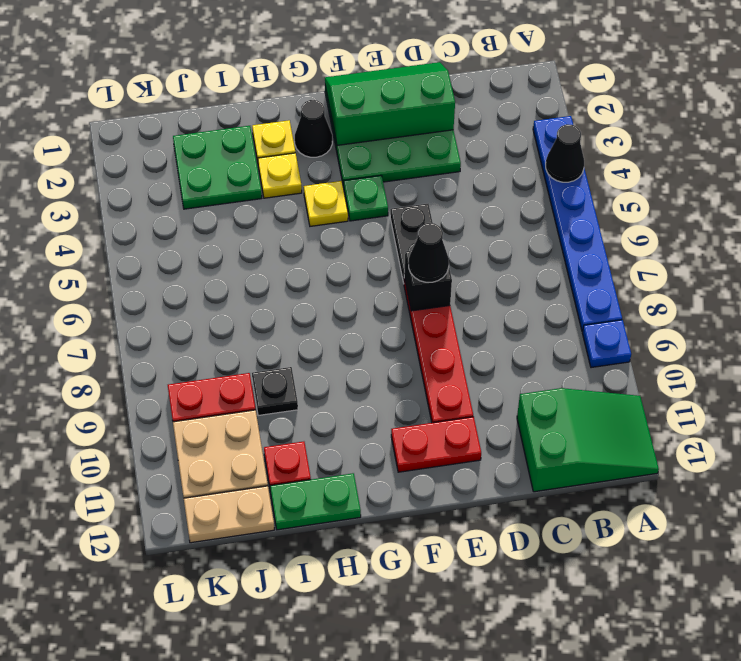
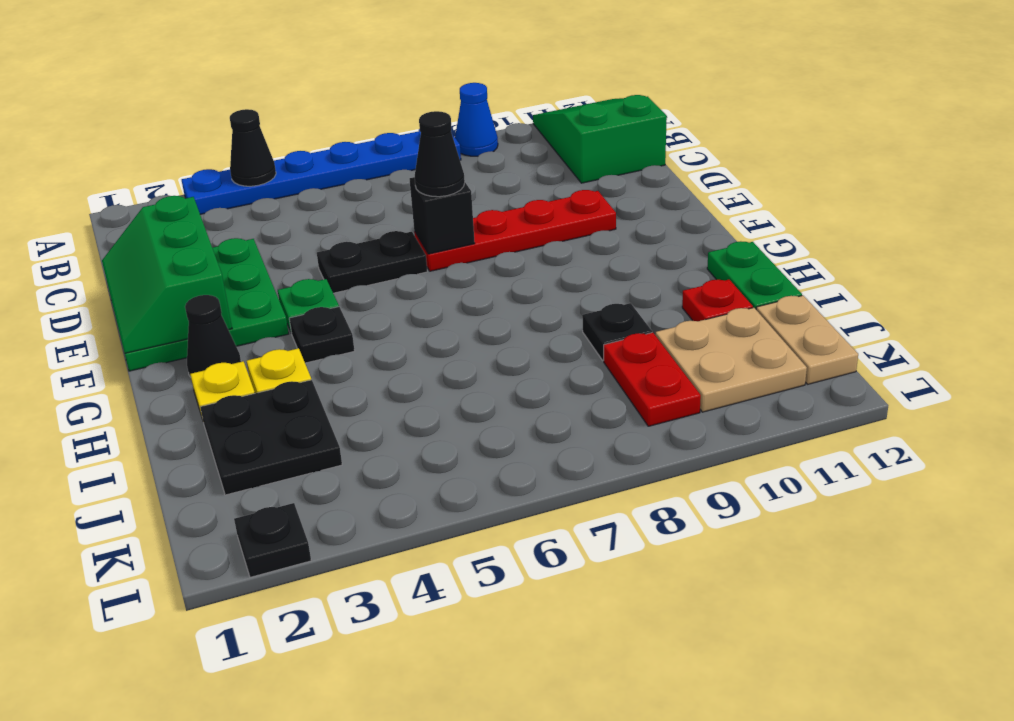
blue plate A9 level 1 -> blue cone A9 level 1
red plate E11:F11 level 1 -> none
yellow plate G4 level 1 -> black plate G4 level 1
green plate I2:J3 level 1 -> black plate I2:J3 level 1
none -> black plate L2 level 1

